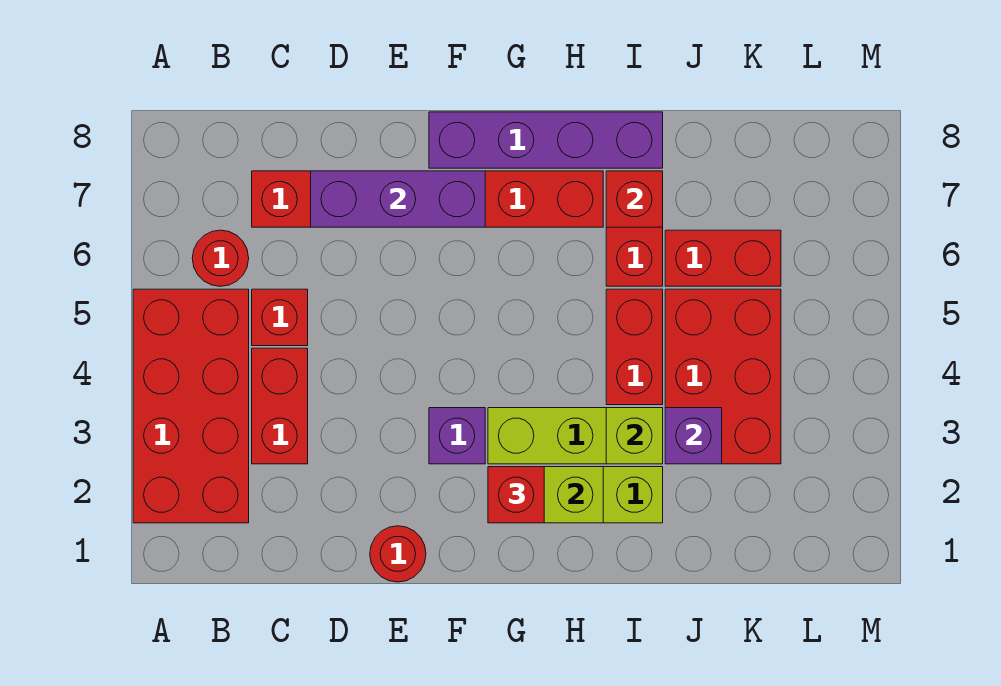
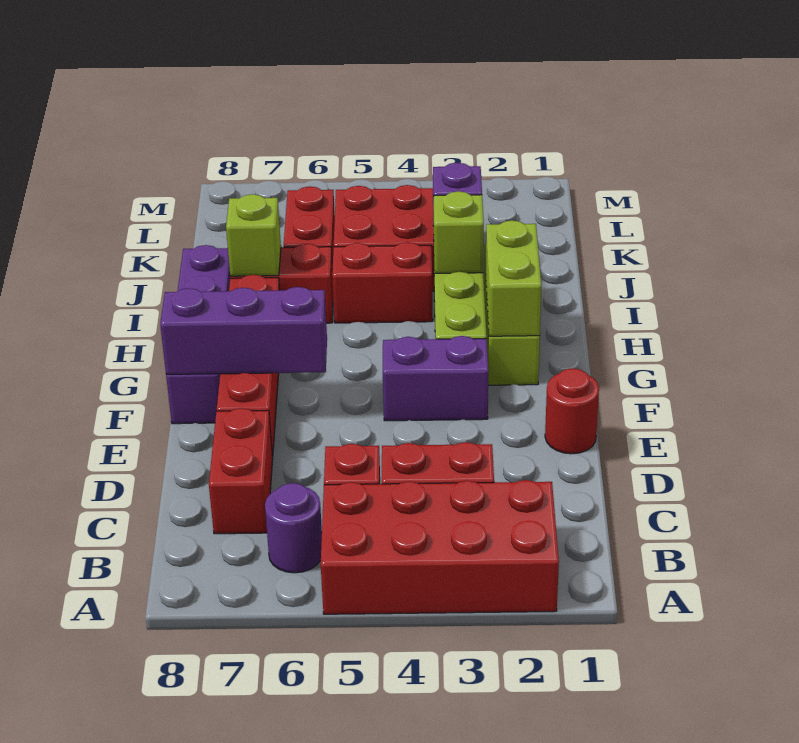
red round brick B6 level 1 -> purple round brick B6 level 1
purple brick D7:F7 level 2 -> purple brick F6:F8 level 2
purple brick F3 level 1 -> purple brick F3:F4 level 1
red brick G2 level 3 -> none
red brick I7 level 2 -> lime brick I7 level 2

